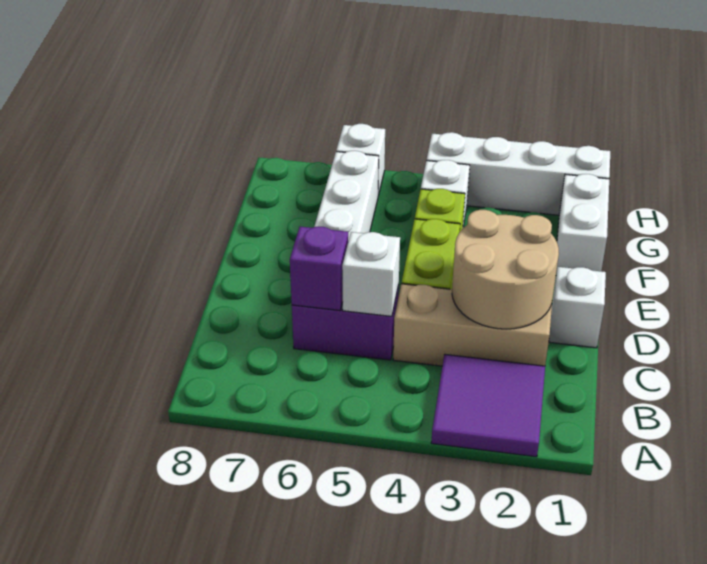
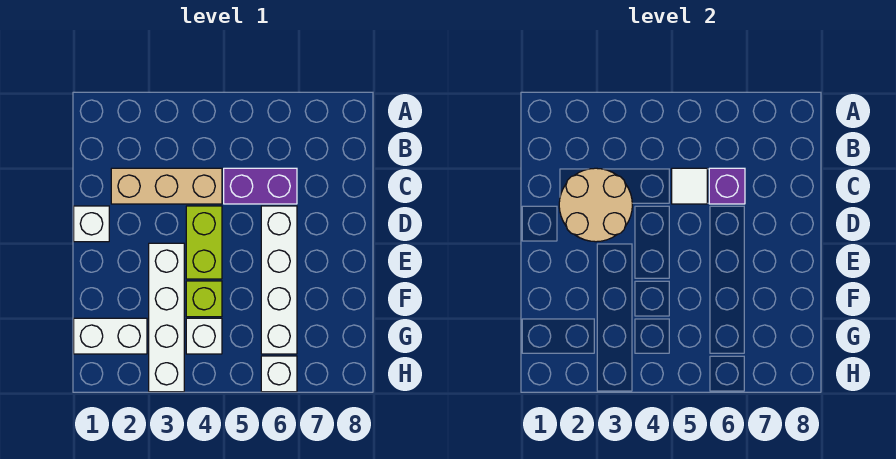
purple tile A2:B3 level 1 -> none
white brick C5 level 2 -> white tile C5 level 2
white brick F1:G1 level 1 -> white brick G1:G2 level 1
white brick H1:H4 level 1 -> white brick E3:H3 level 1

